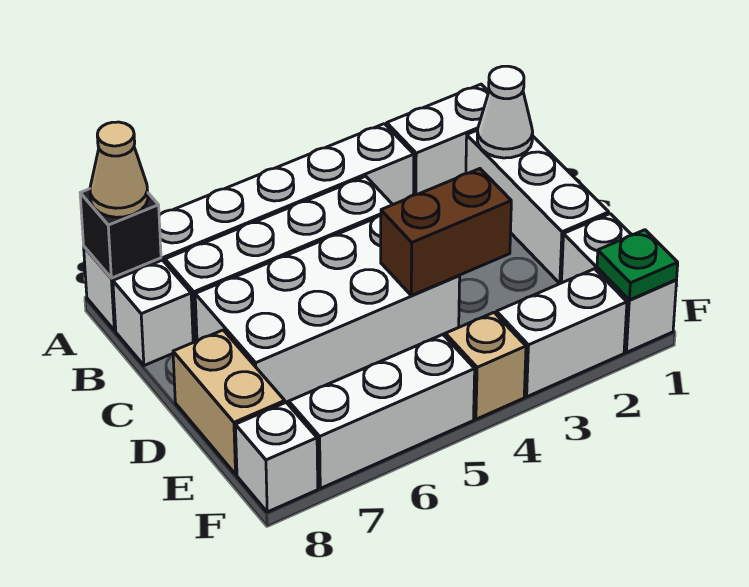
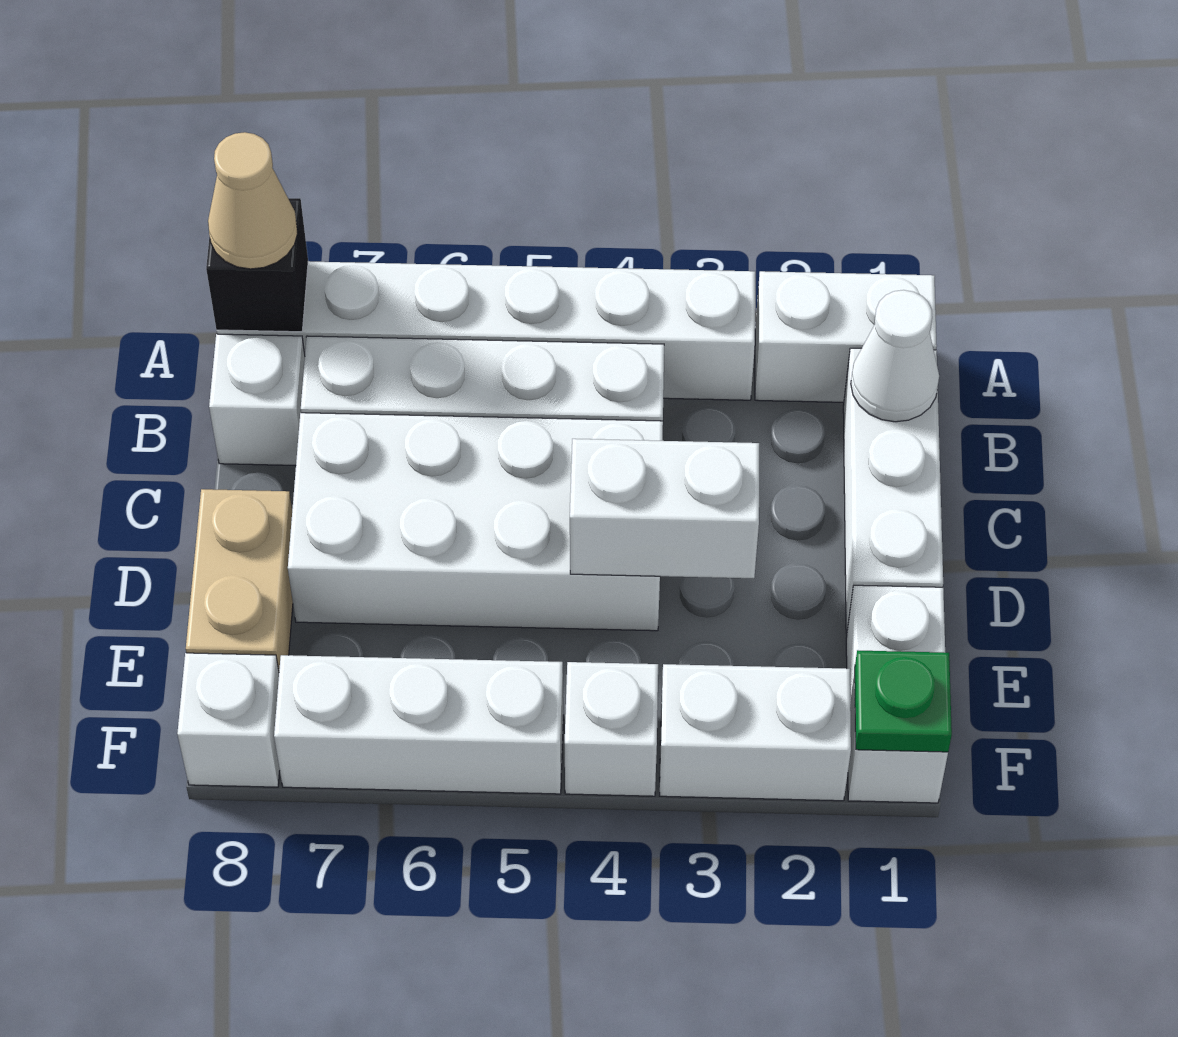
brown brick D3:D4 level 2 -> white brick D3:D4 level 2
tan brick F4 level 1 -> white brick F4 level 1

